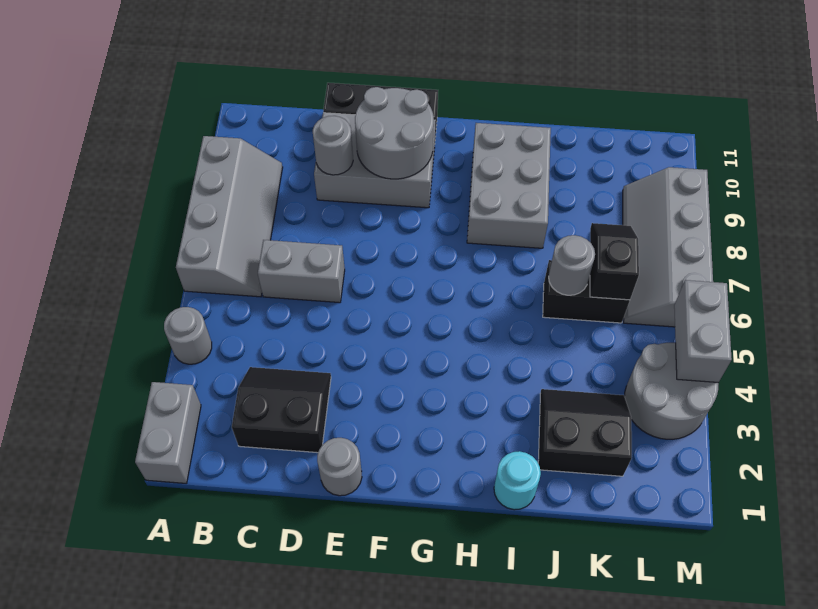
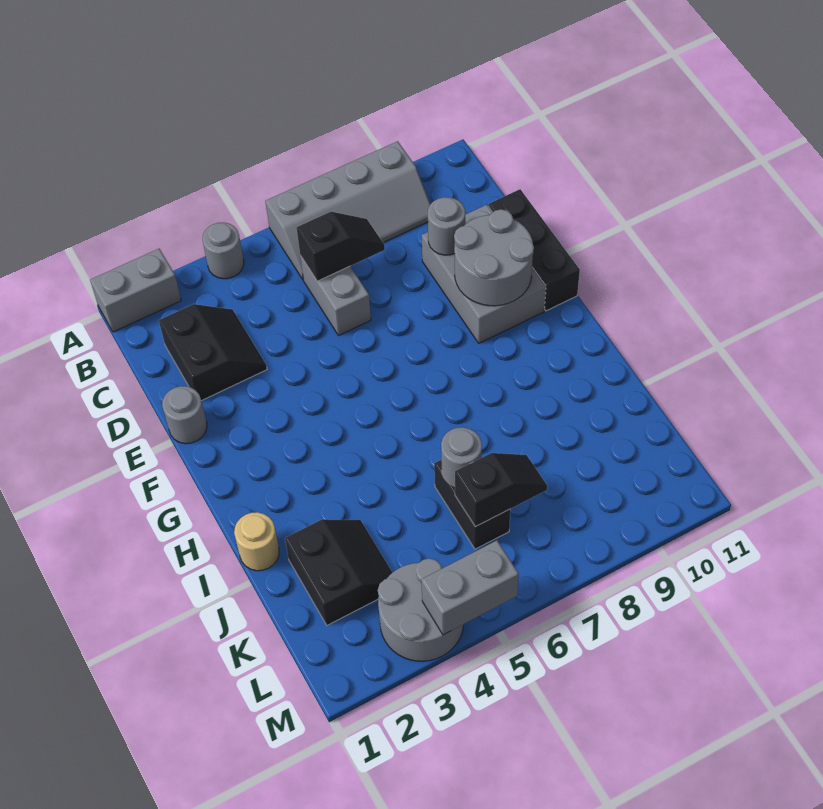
none -> black slope C6:C7 level 2 top 6
grey brick H8:I10 level 1 -> none
cyan round brick I1 level 1 -> tan round brick I1 level 1
grey slope L6:M9 level 1 top M -> none

